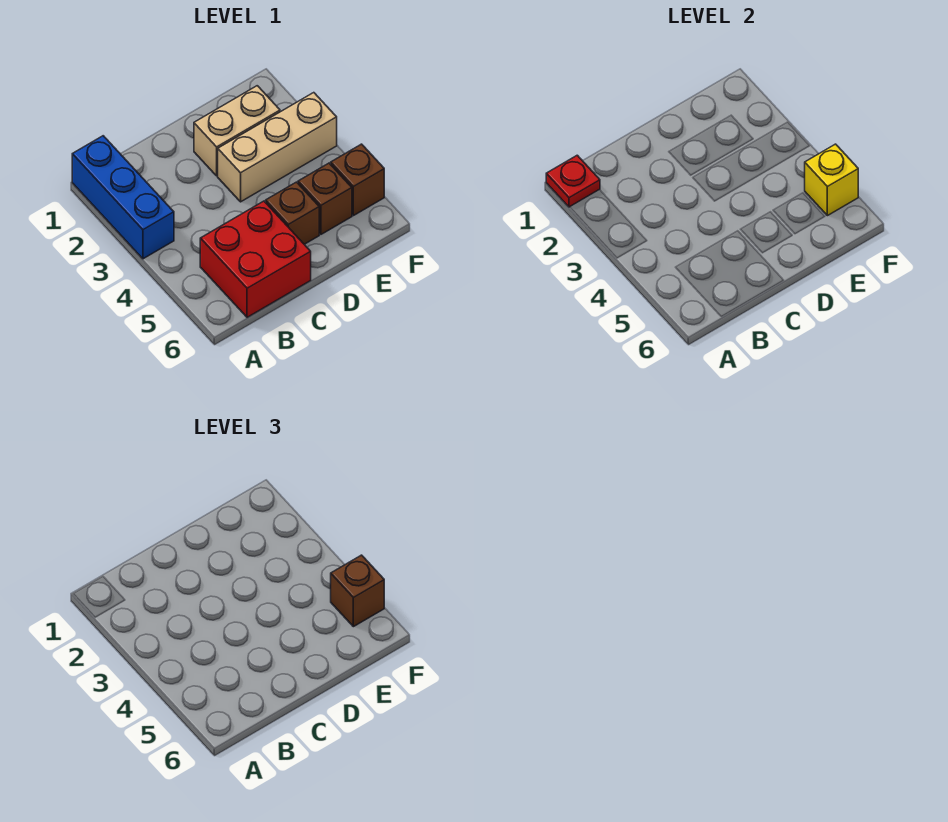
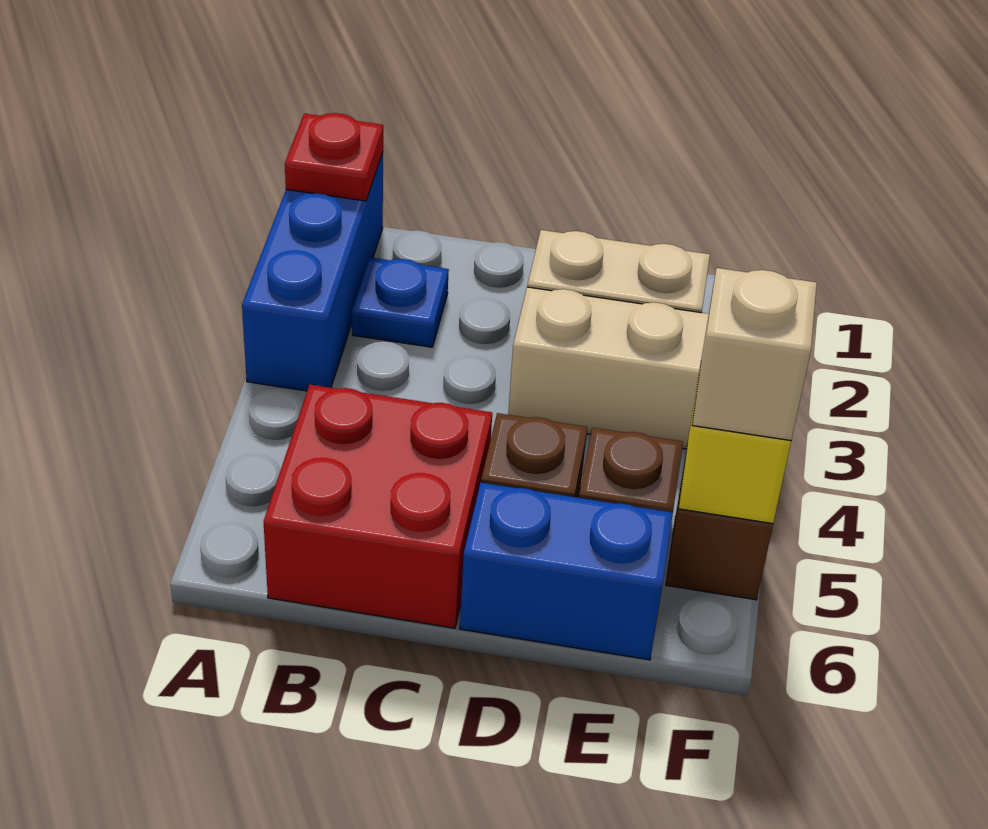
none -> blue plate B2 level 1
none -> blue brick D6:E6 level 1
brown brick F5 level 3 -> tan brick F5 level 3

